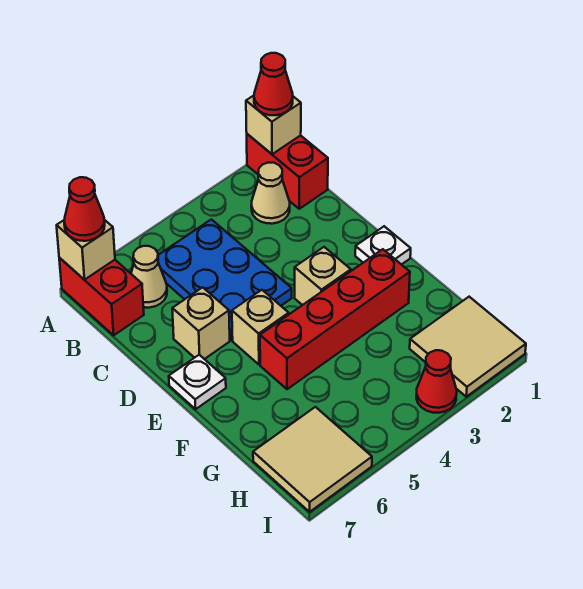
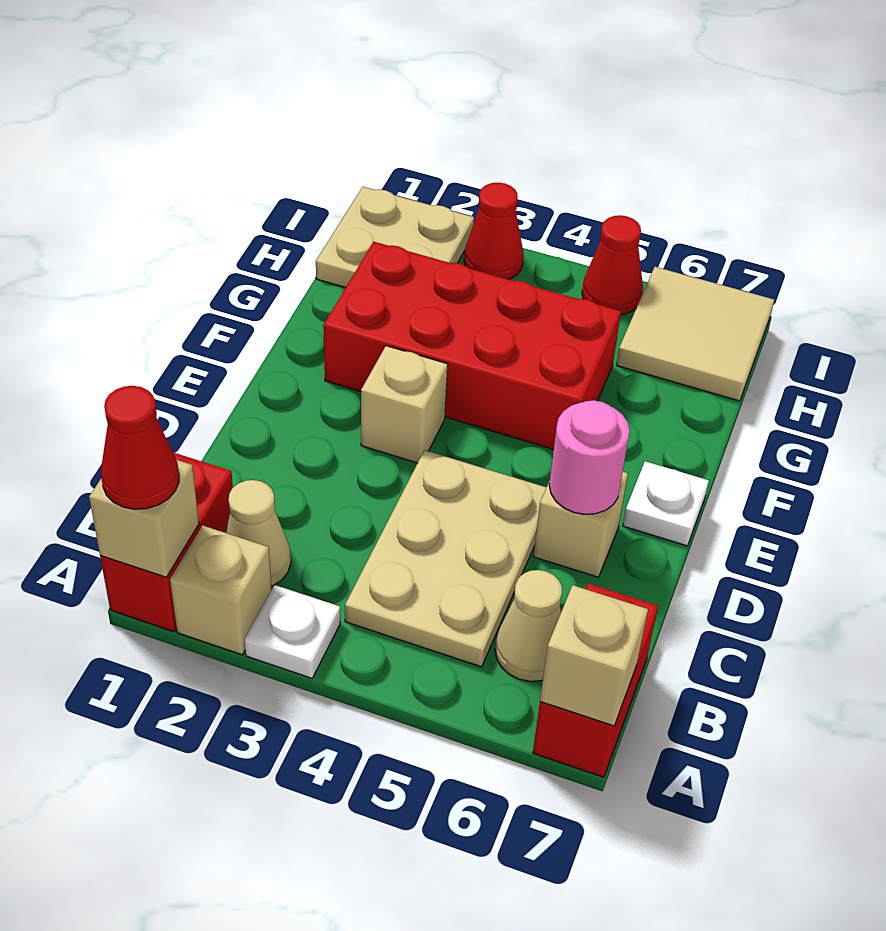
red cone A7 level 3 -> red cone I5 level 1
blue plate B4:D5 level 1 -> tan plate B4:D5 level 1
none -> pink round brick D6 level 2
white plate E1 level 1 -> white plate A3 level 1
tan brick E5 level 1 -> tan brick A2 level 1
red brick F2:F5 level 1 -> red brick F2:G5 level 1
tan tile H1:I2 level 1 -> tan plate H1:I2 level 1

